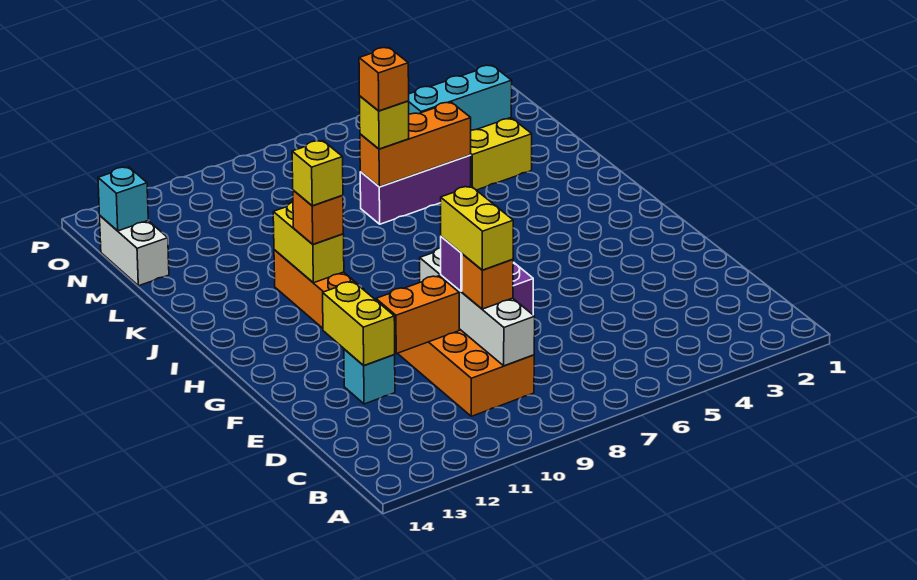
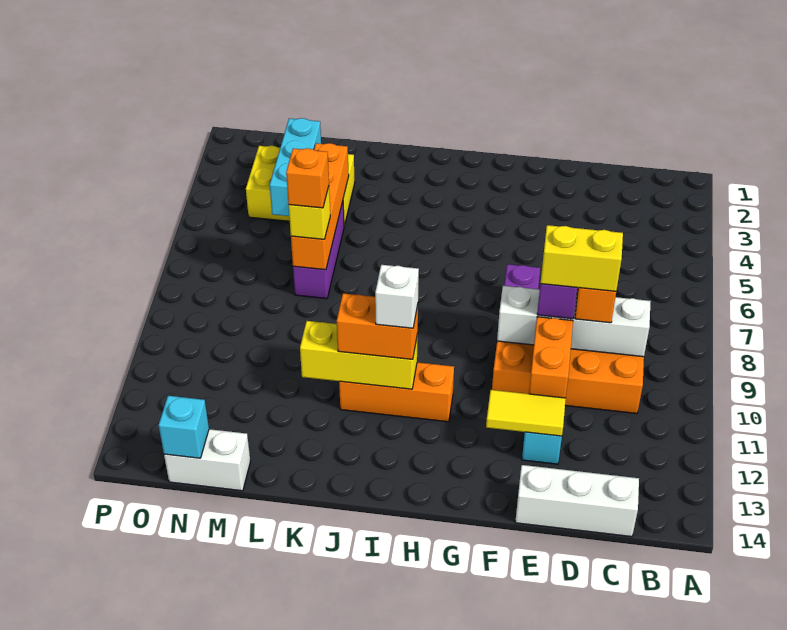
none -> white brick C14:E14 level 1
yellow brick E12:F12 level 2 -> yellow tile E12:F12 level 2
yellow brick I11:J11 level 2 -> yellow brick I11:K11 level 2
orange brick I11 level 3 -> orange brick I11:J11 level 3
yellow brick I11 level 4 -> white brick I11 level 4
orange brick L5:L7 level 2 -> orange brick L4:L7 level 2

